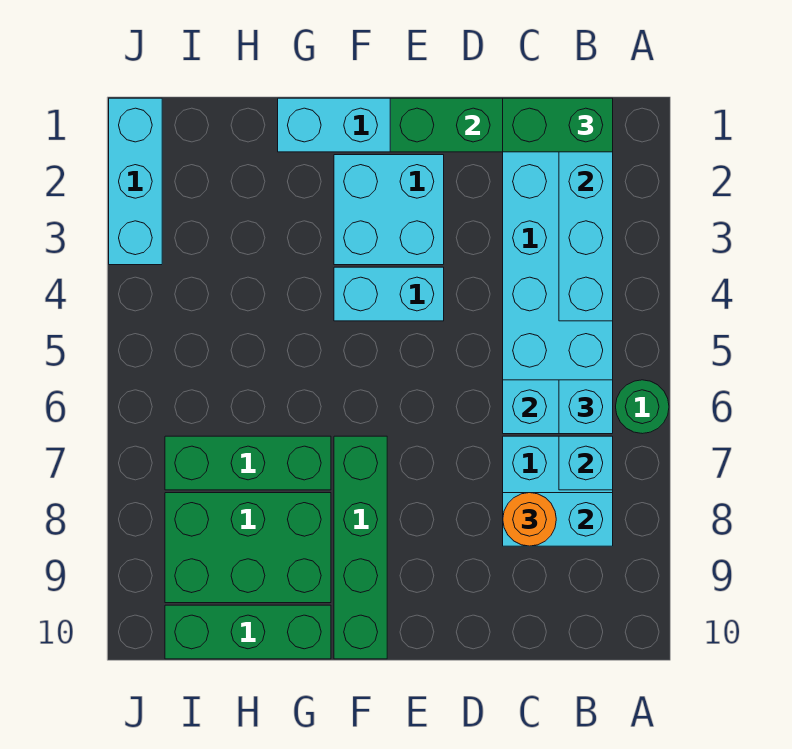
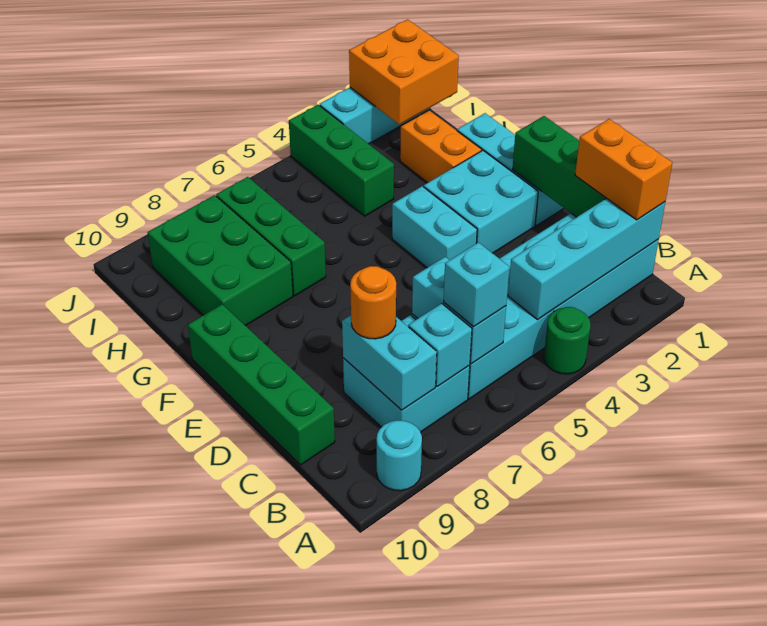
green round brick A6 level 1 -> green round brick A4 level 1
none -> cyan round brick A9 level 1
green brick B1:C1 level 3 -> orange brick B1:C1 level 3
green brick F7:F10 level 1 -> green brick C10:F10 level 1
none -> orange brick G2:H2 level 1
green brick G10:I10 level 1 -> green brick H4:J4 level 1
none -> orange brick I1:J2 level 2

